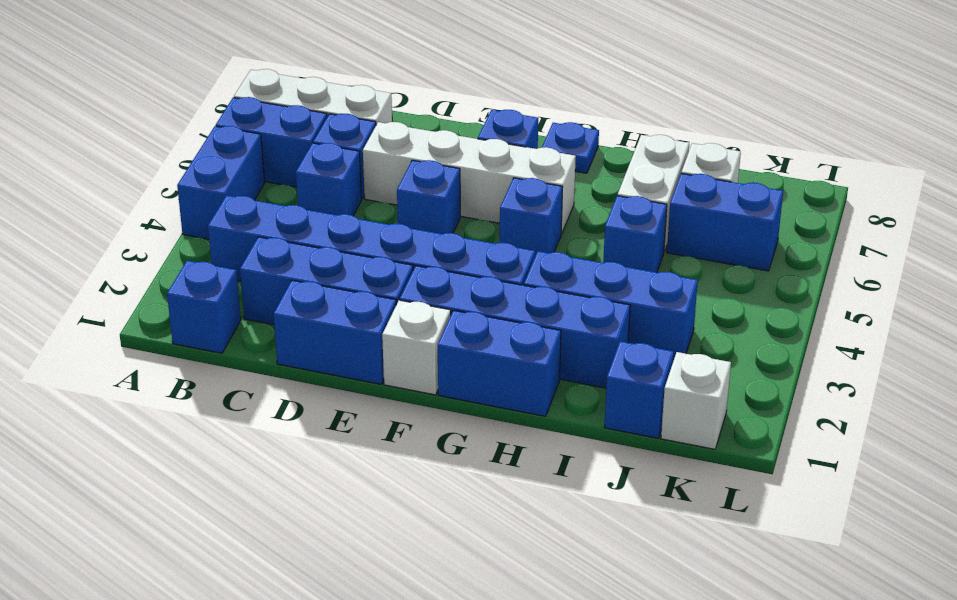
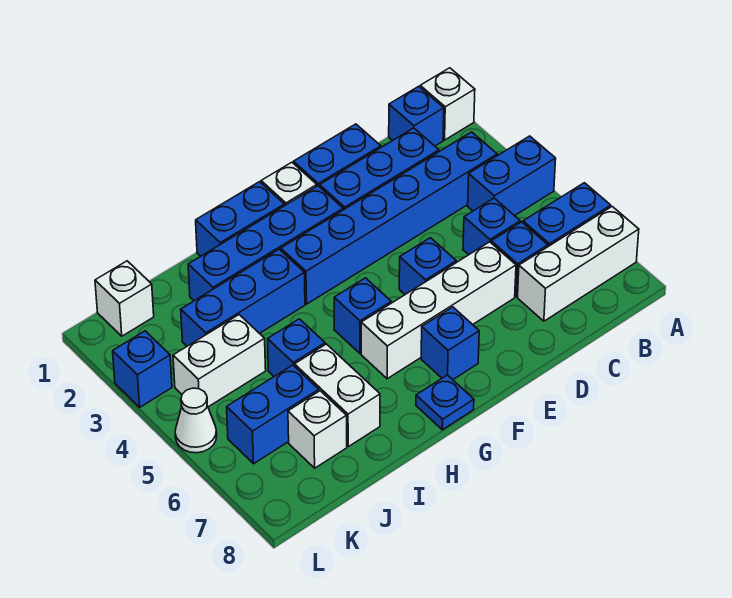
none -> white brick A1 level 1
blue brick A4:A5 level 1 -> blue brick A4:B4 level 1
blue brick J1 level 1 -> blue brick L3 level 1
none -> white brick J4:K4 level 1
none -> white cone L5 level 1

